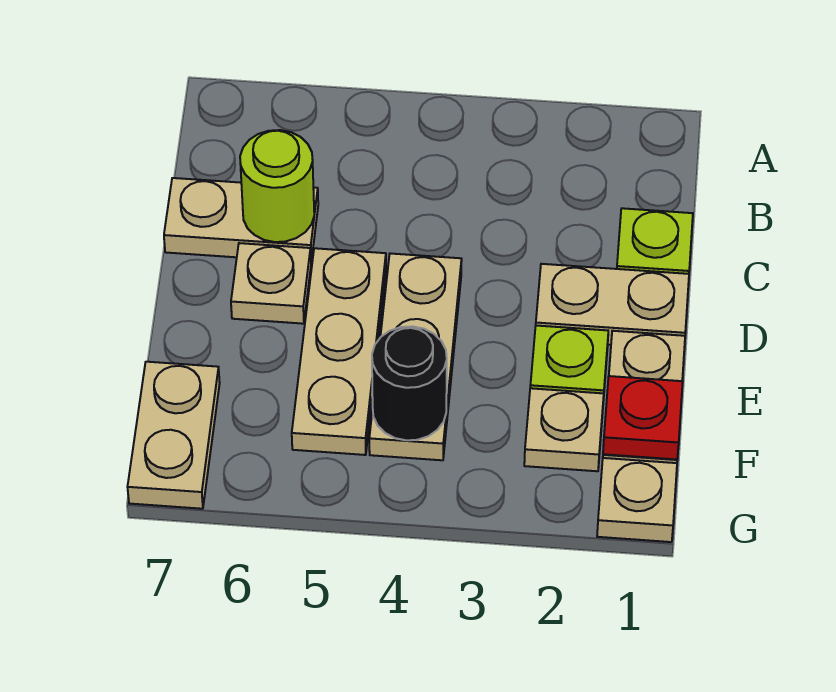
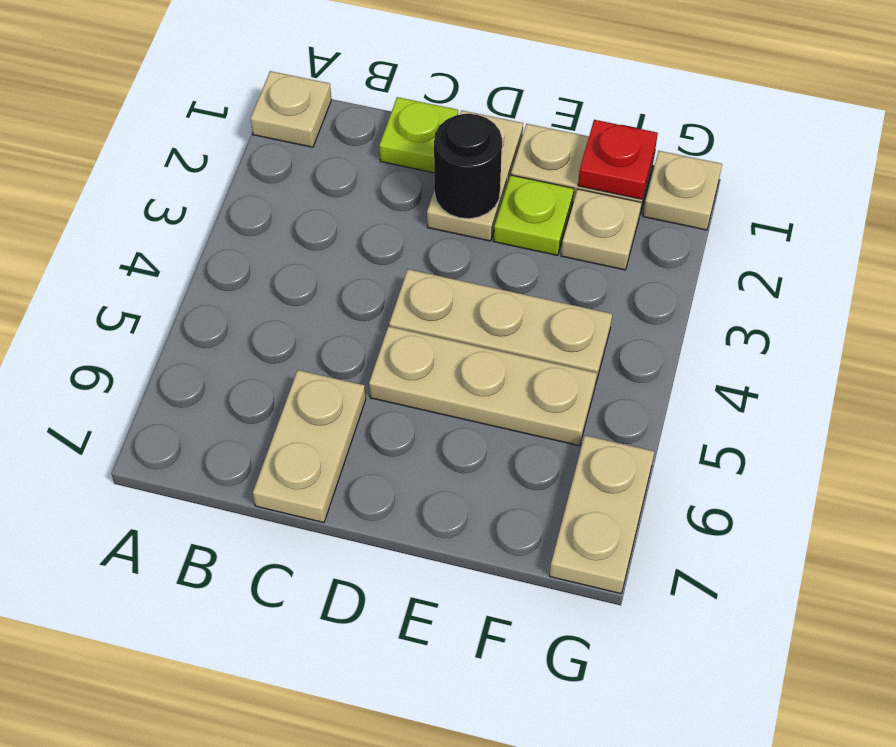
lime round brick C6 level 2 -> none
tan plate D6 level 1 -> tan plate A1 level 1
black round brick F4 level 2 -> black round brick D2 level 2
tan plate F7:G7 level 1 -> tan plate G6:G7 level 1

